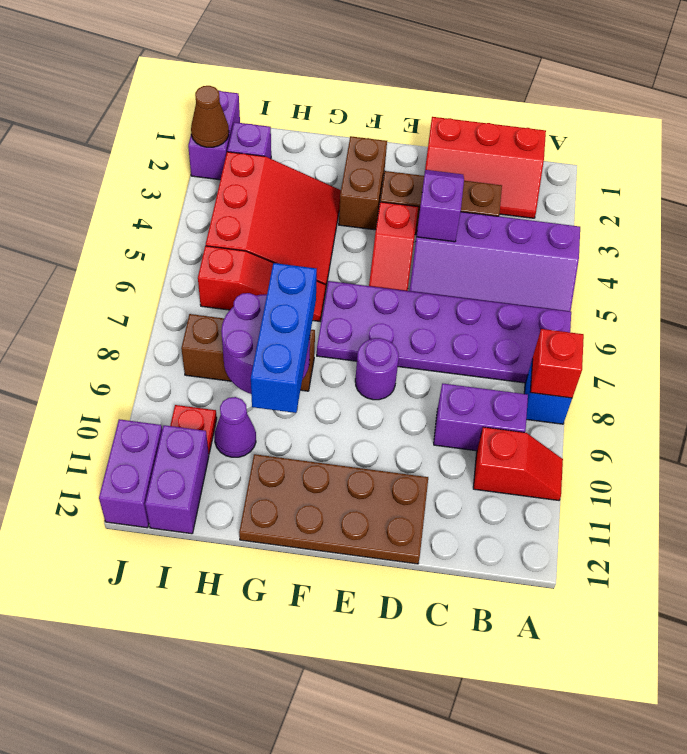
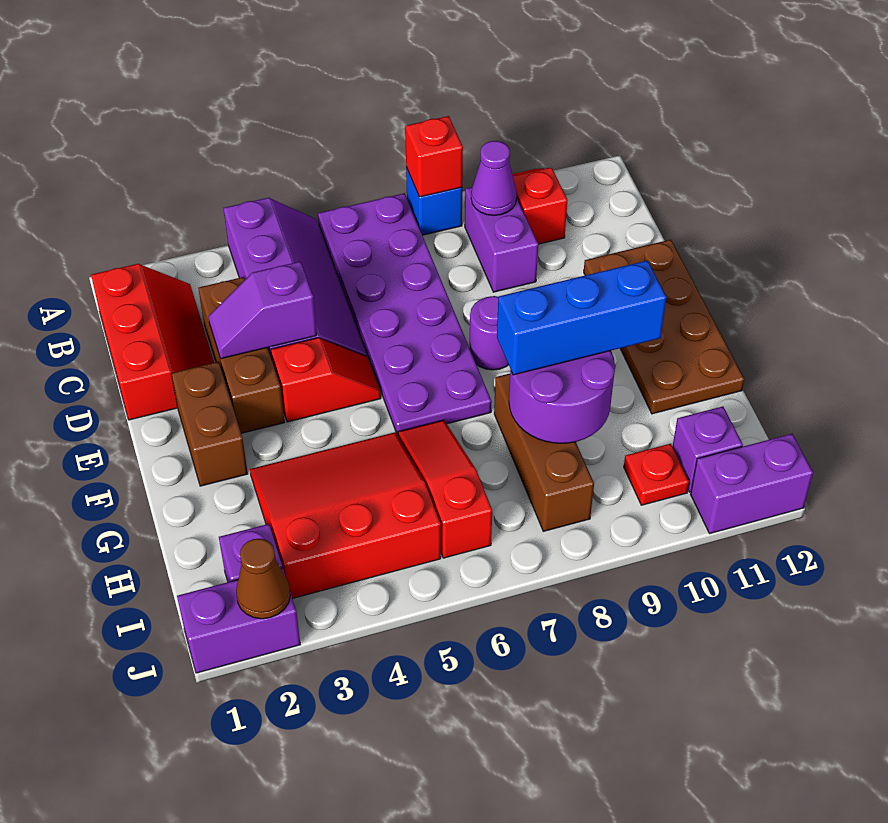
brown brick F2:F3 level 1 -> brown brick E2:F2 level 1
purple cone H10 level 1 -> purple cone B9 level 2
purple brick I11:I12 level 1 -> purple brick I11 level 1

